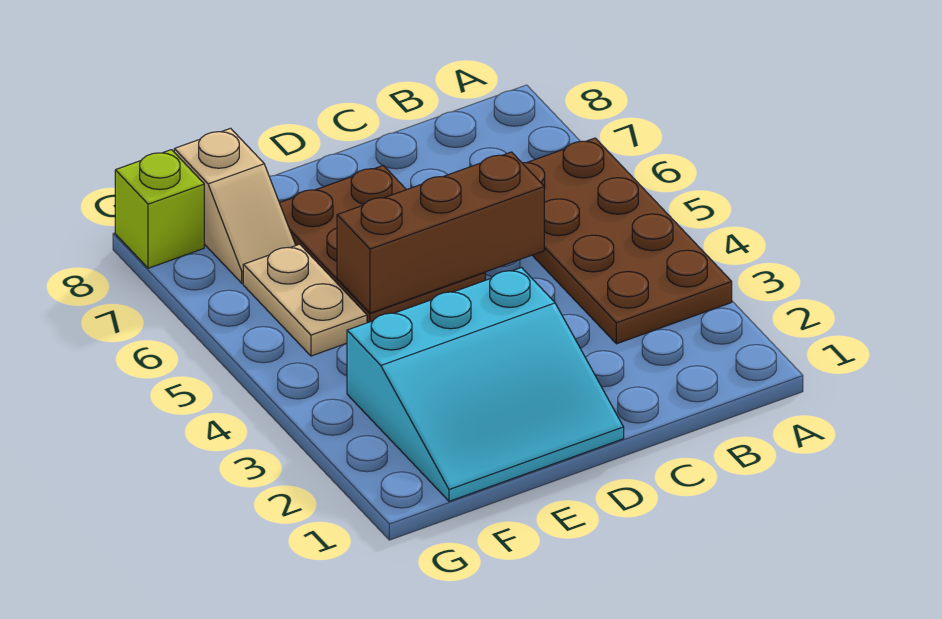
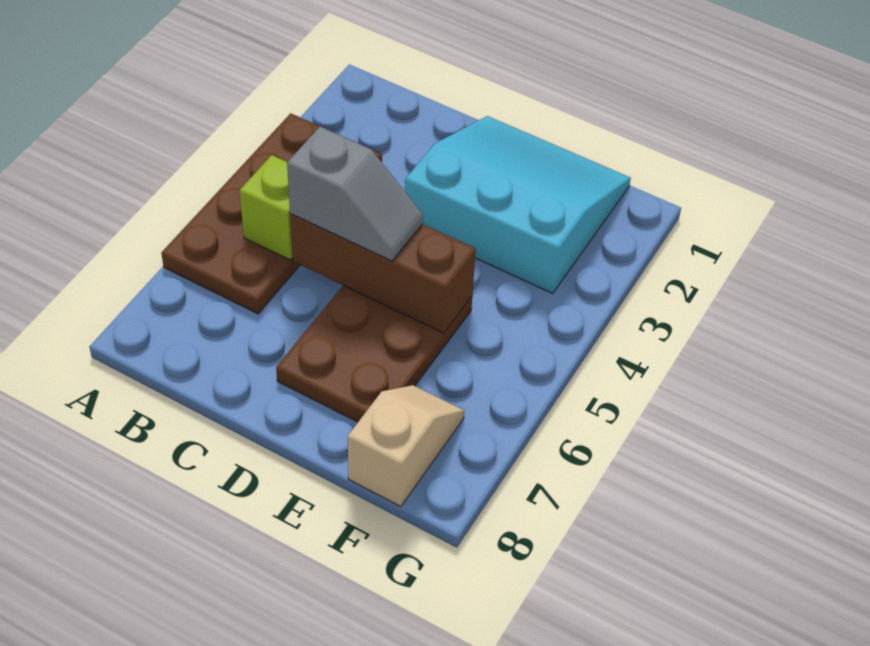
none -> grey slope C5:D5 level 3 top C
tan plate F5:F6 level 1 -> none
lime brick G8 level 1 -> lime brick B5 level 2

